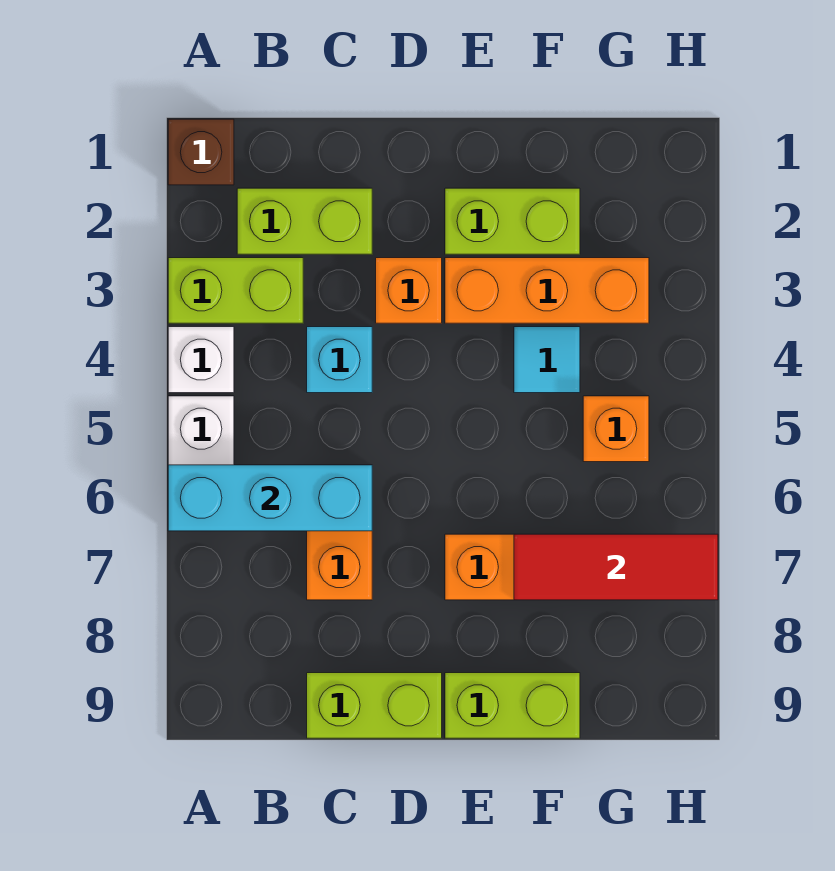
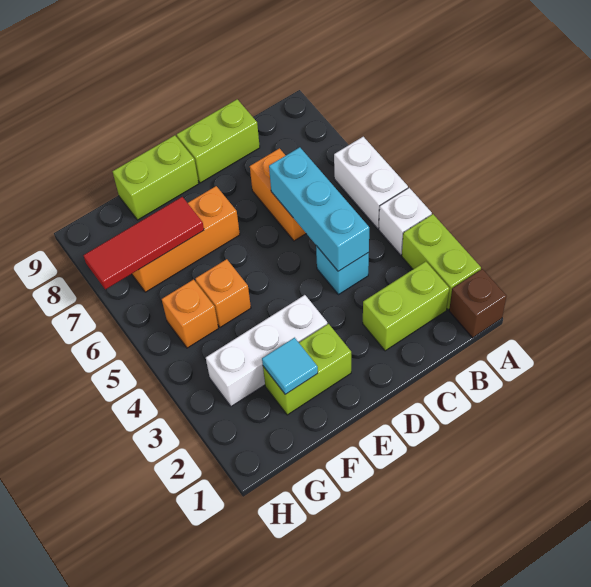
lime brick A3:B3 level 1 -> lime brick A2:A3 level 1
cyan brick A6:C6 level 2 -> cyan brick C4:C6 level 2
orange brick D3 level 1 -> orange brick F5 level 1
orange brick E3:G3 level 1 -> white brick E3:G3 level 1
cyan tile F4 level 1 -> cyan tile F2 level 2

